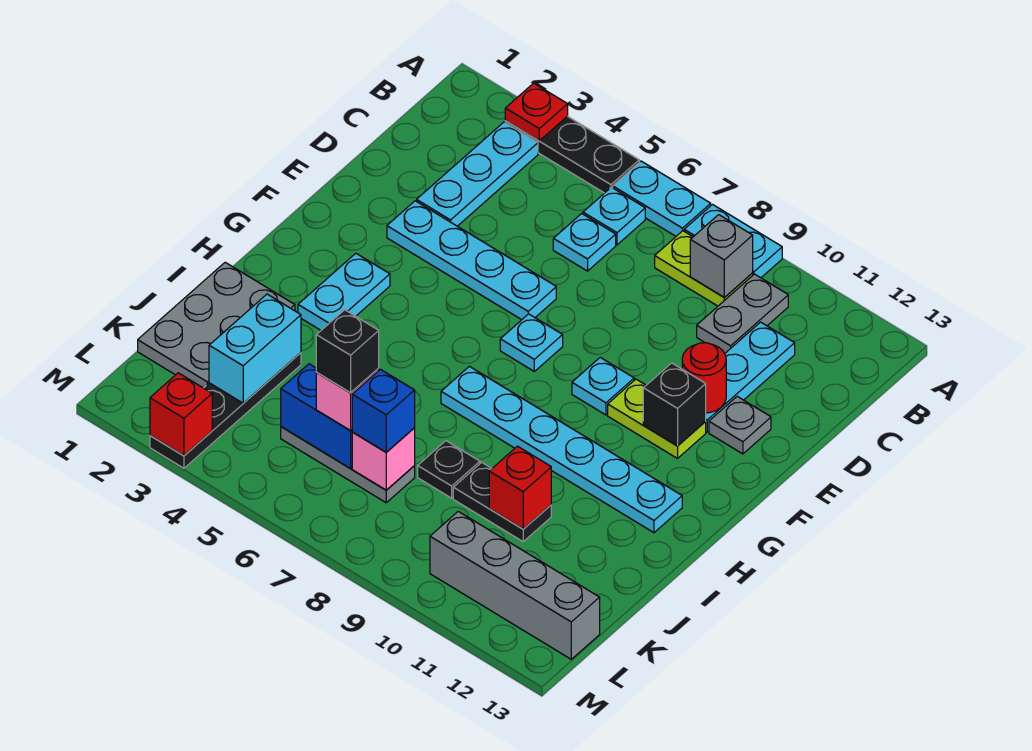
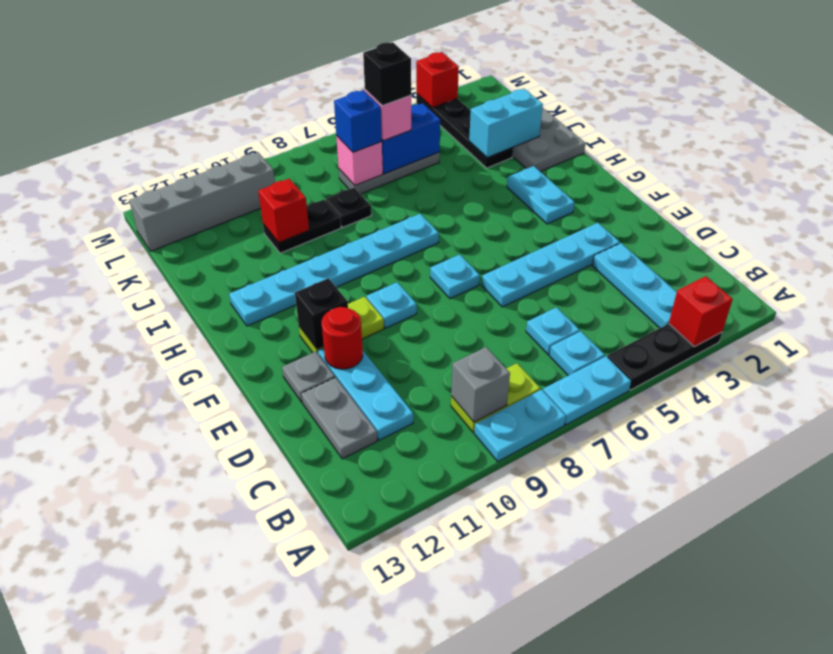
red plate A3 level 2 -> red brick A3 level 2
grey plate B10:C10 level 1 -> grey plate C12:D12 level 1
cyan brick J3:K3 level 2 -> cyan brick J2:J3 level 2

